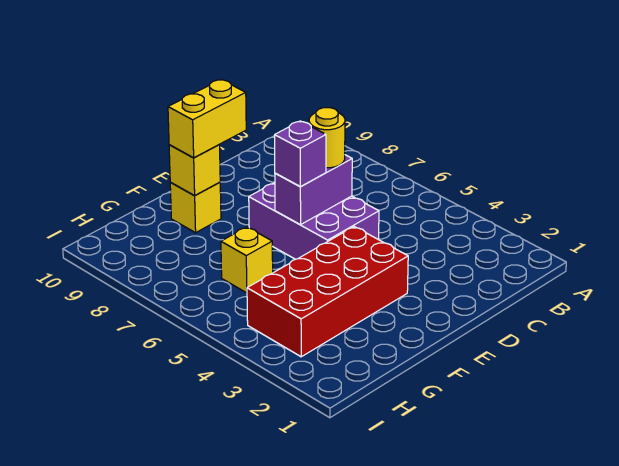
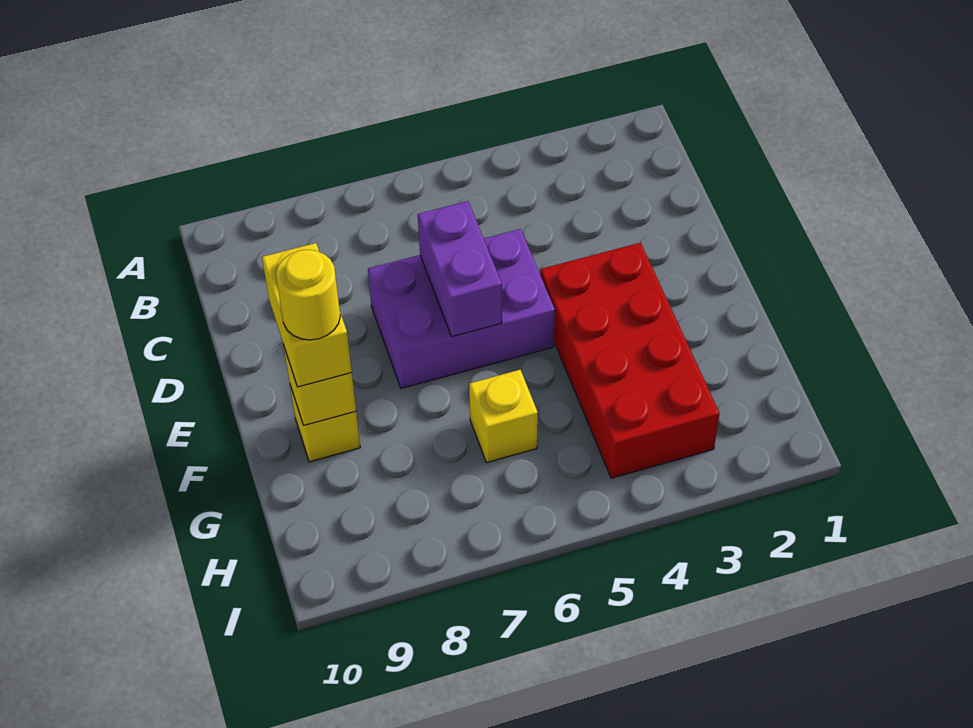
yellow round brick D6 level 3 -> yellow round brick F9 level 4
purple brick E6 level 3 -> none

